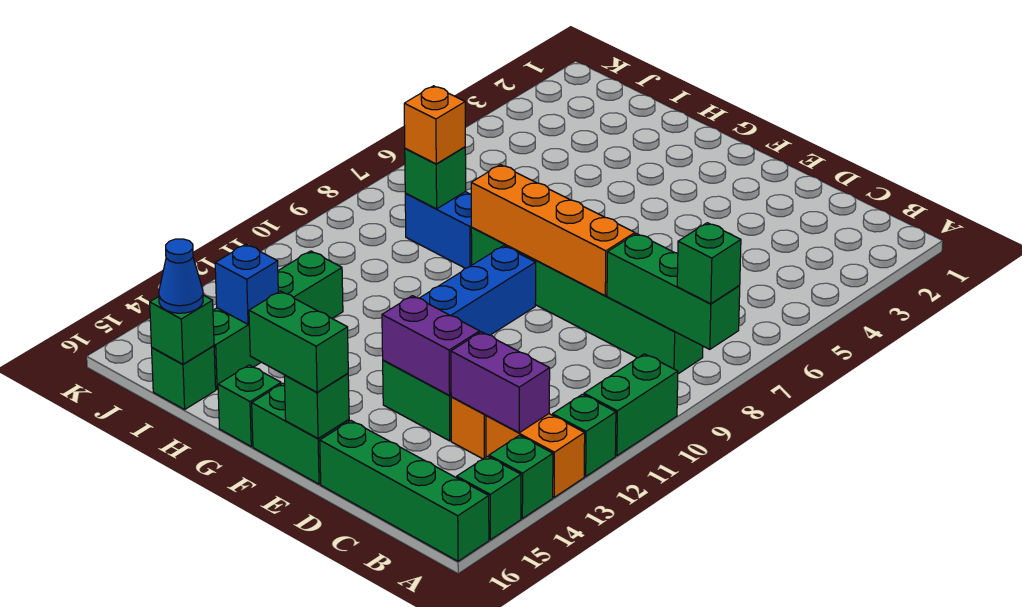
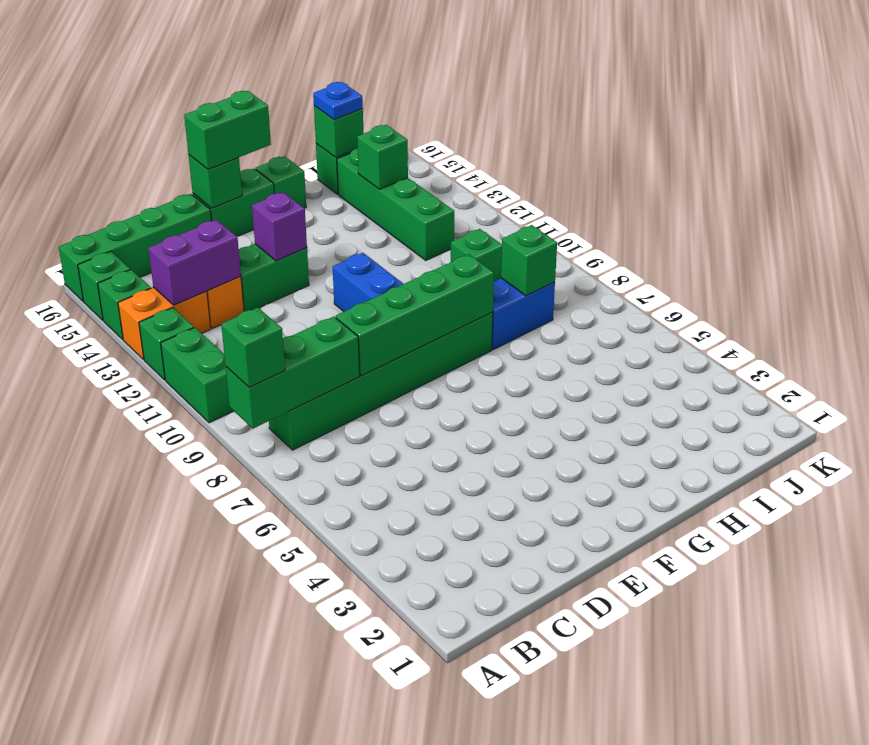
orange brick D8:G8 level 2 -> green brick D8:G8 level 2
purple brick D13:E13 level 2 -> purple brick E13 level 2
orange brick I8 level 3 -> none
none -> green brick I10 level 1
blue brick I14 level 2 -> green brick I14 level 2
blue cone I16 level 3 -> blue plate I16 level 3

